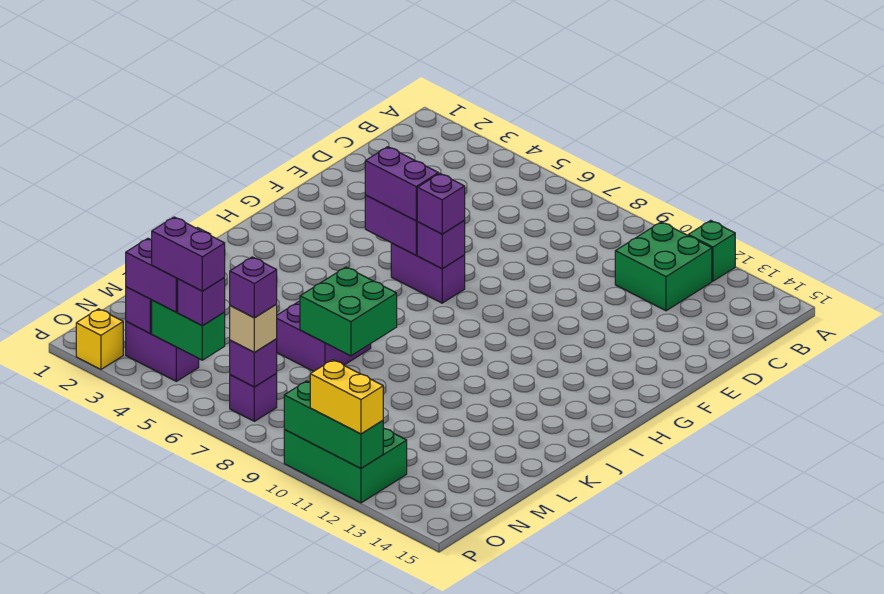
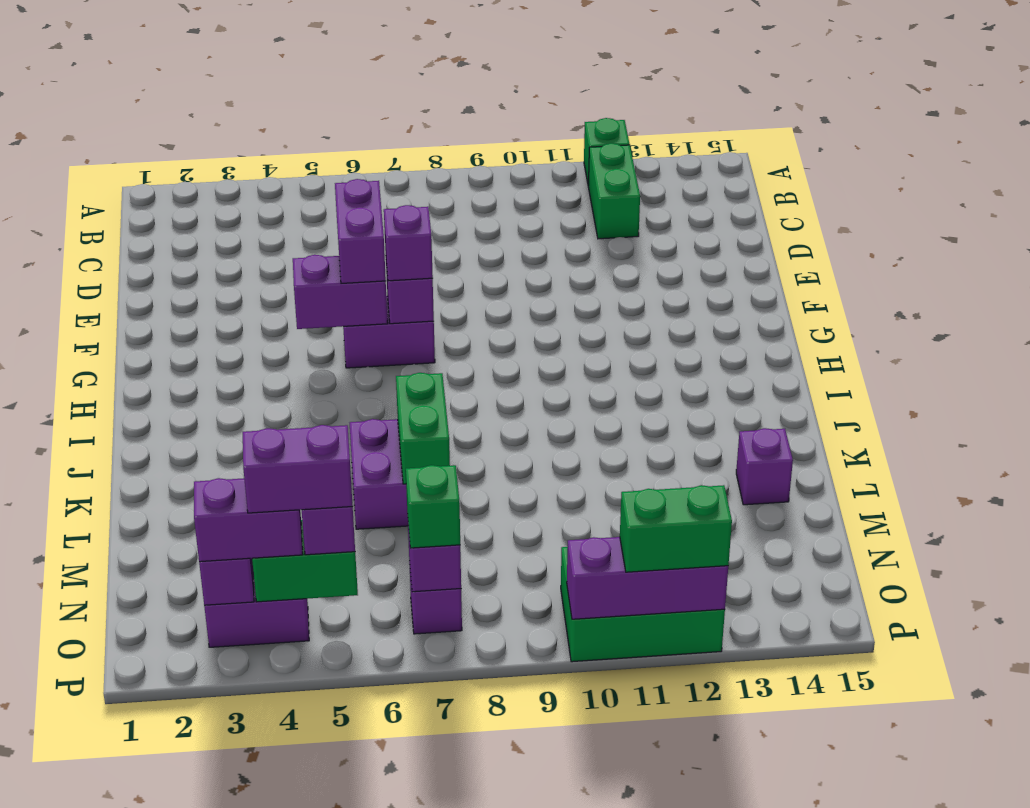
green brick B11:C12 level 1 -> green brick B12:C12 level 1
purple brick G5:G6 level 3 -> purple brick F6:G6 level 3
green brick K7:L8 level 2 -> green brick K7:L7 level 2
tan brick O7 level 3 -> green brick O7 level 3
purple brick O7 level 4 -> purple brick L14 level 1
yellow brick P2 level 1 -> none
green brick P10:P12 level 2 -> purple brick P10:P12 level 2
yellow brick P11:P12 level 3 -> green brick P11:P12 level 3

